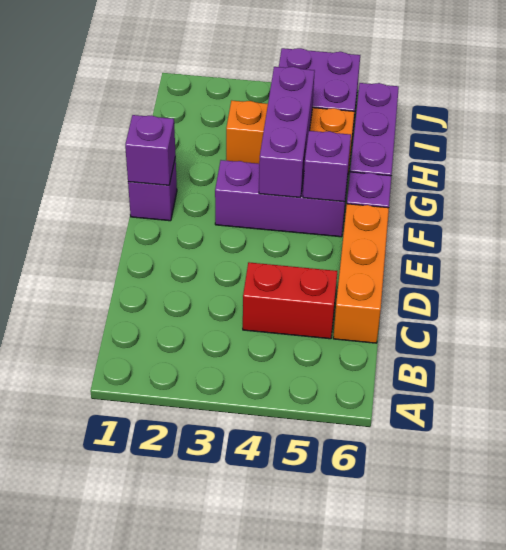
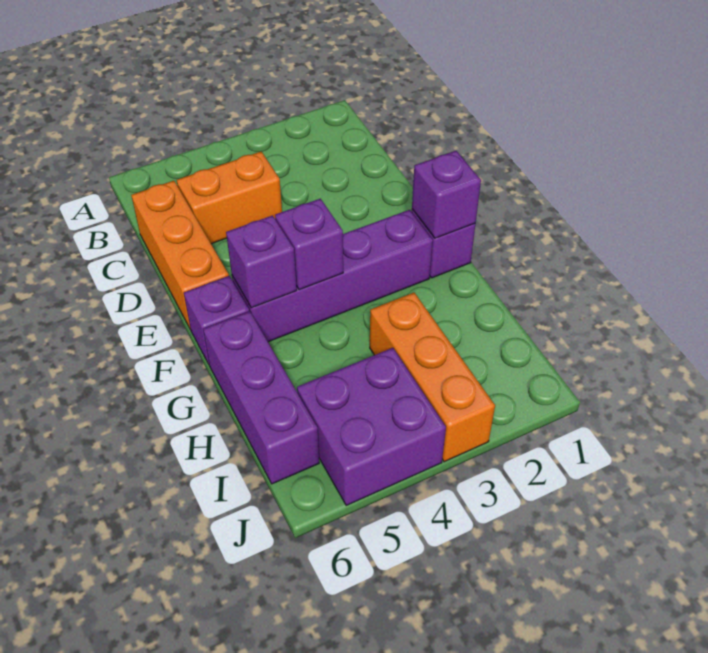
red brick C4:C5 level 1 -> orange brick C4:C5 level 1
purple brick F3:F5 level 1 -> purple brick F2:F5 level 1
purple brick F4:H4 level 2 -> purple brick F4 level 2
orange brick H3:H5 level 1 -> orange brick H3:J3 level 1

